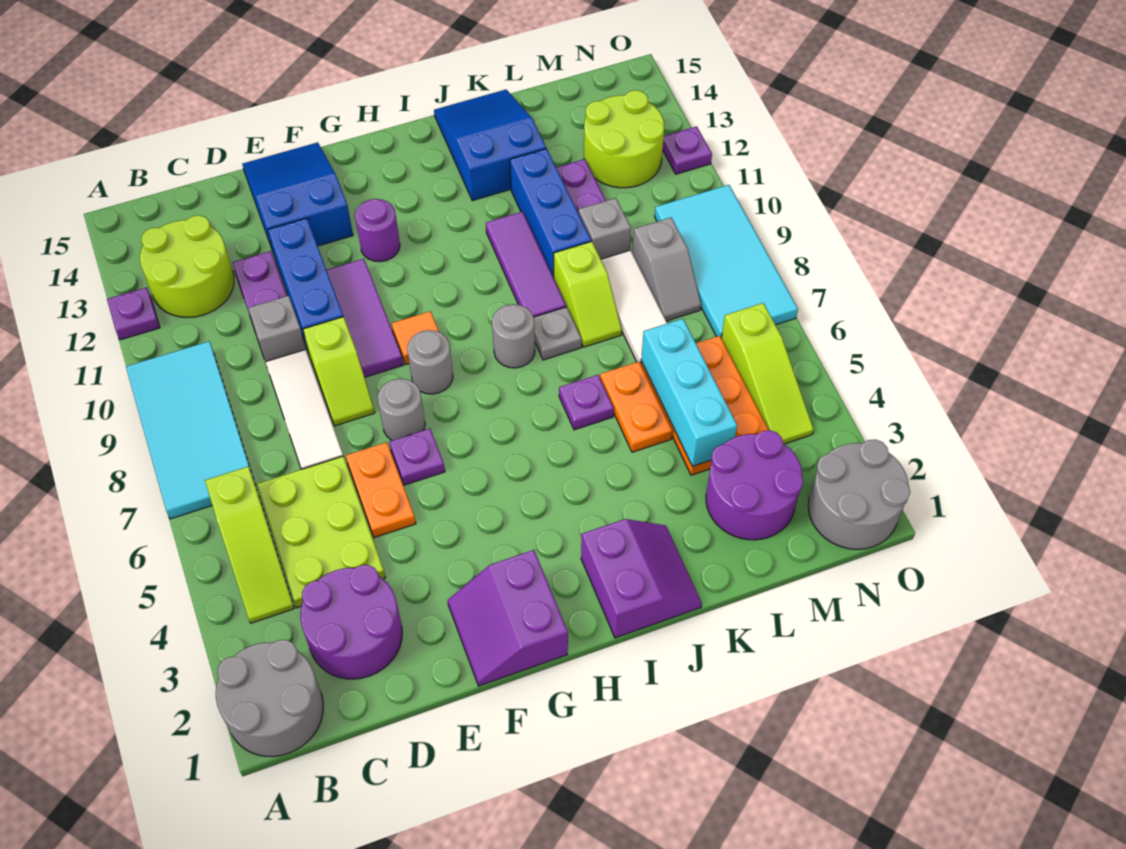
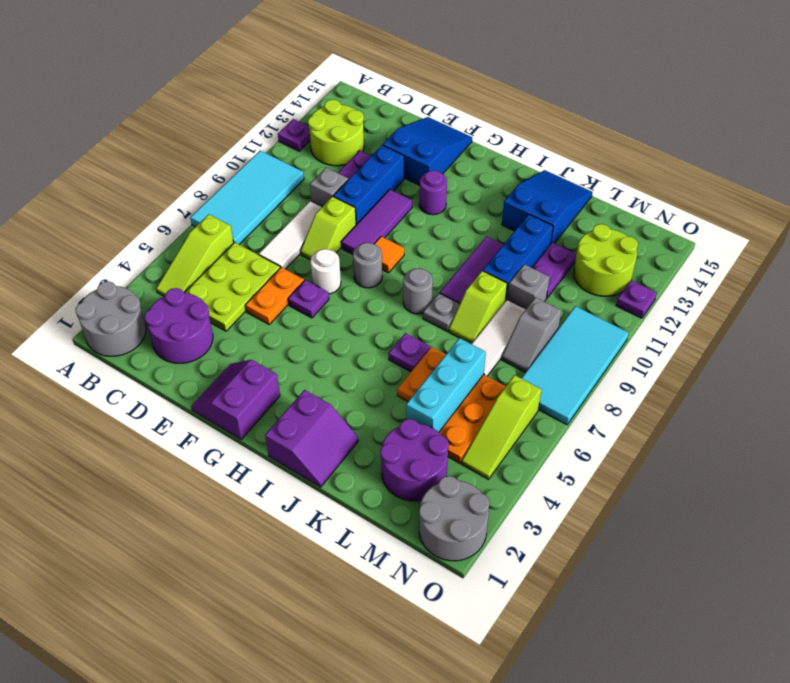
grey round brick F7 level 1 -> white round brick F7 level 1

